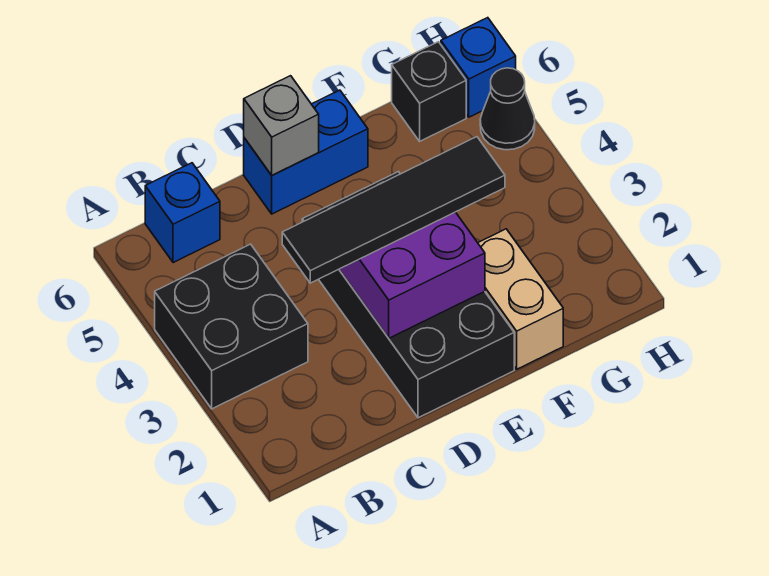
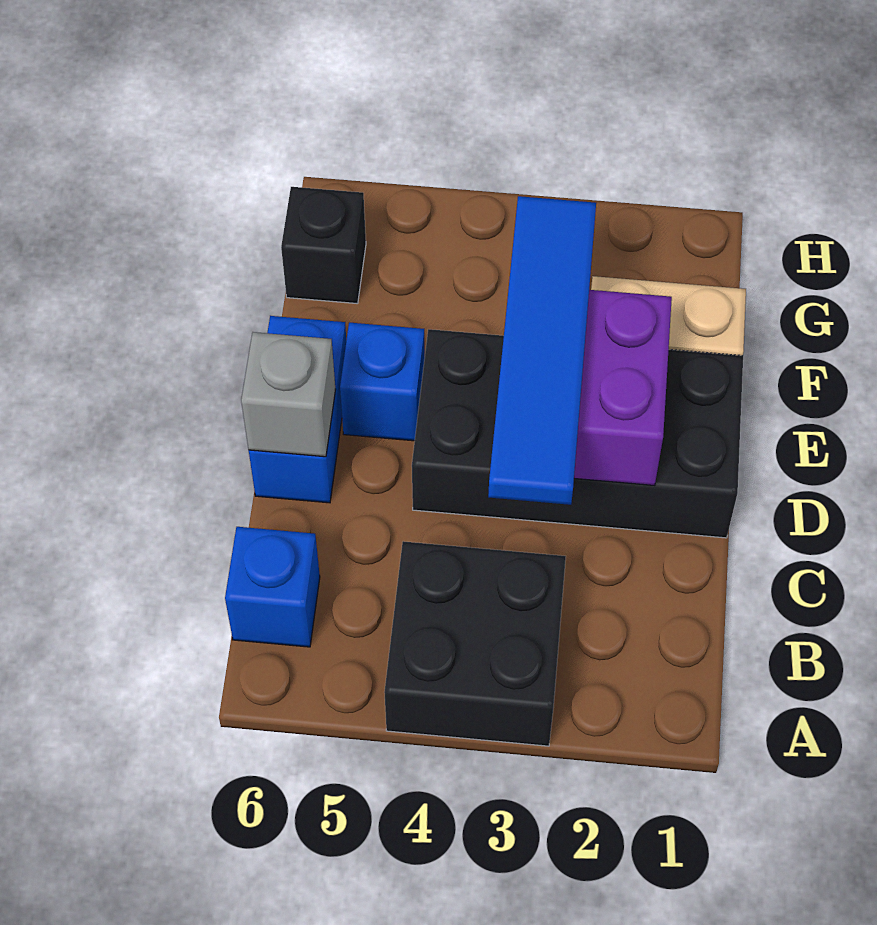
black tile C3:F3 level 3 -> blue tile C3:F3 level 3
black cone H5 level 1 -> none
blue brick H6 level 1 -> blue brick E5 level 1

